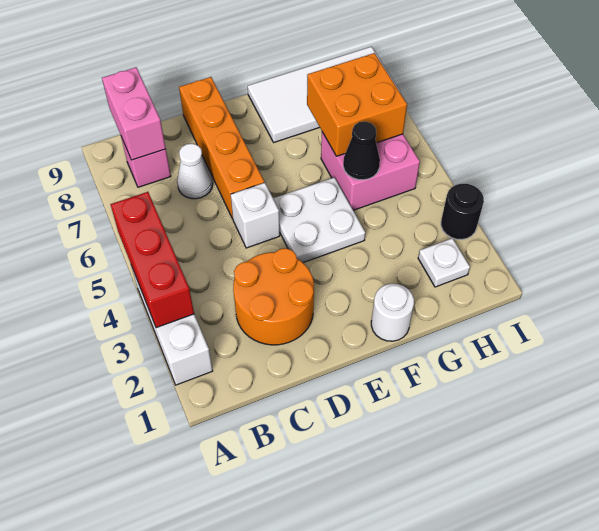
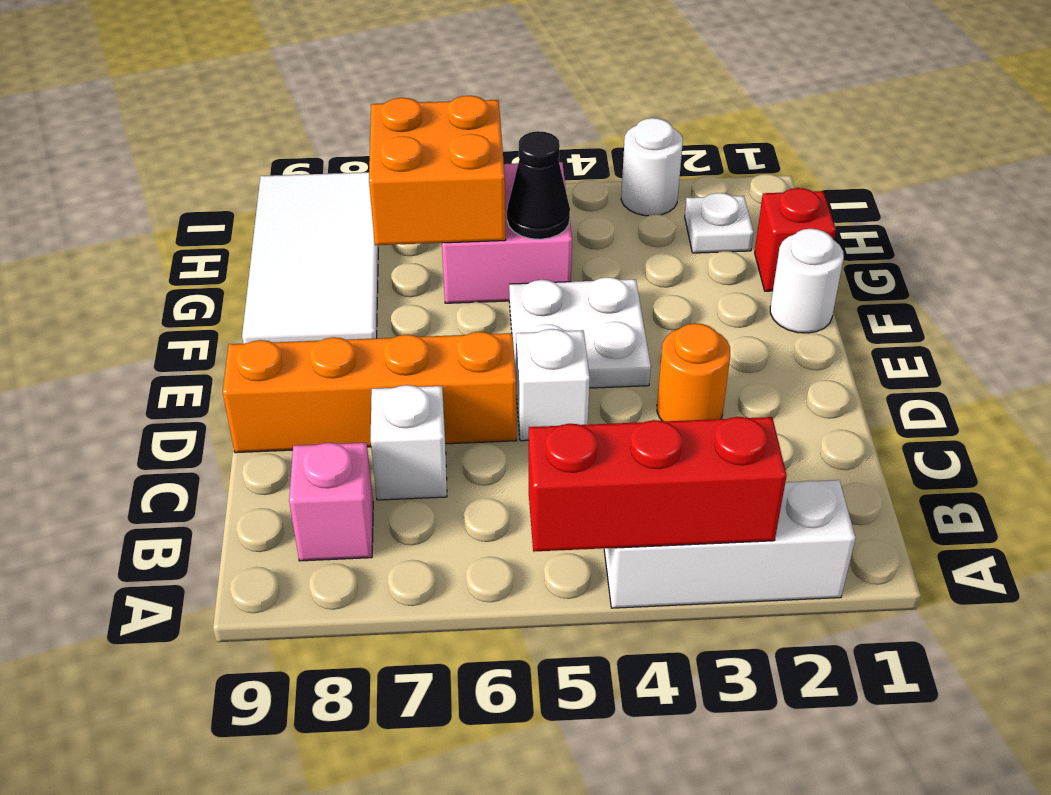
pink brick B8:B9 level 2 -> none
orange round brick C2:D3 level 1 -> orange round brick D3 level 1
white cone C7 level 1 -> white brick C7 level 1
none -> red brick G1 level 1
black round brick I3 level 1 -> white round brick I3 level 1

